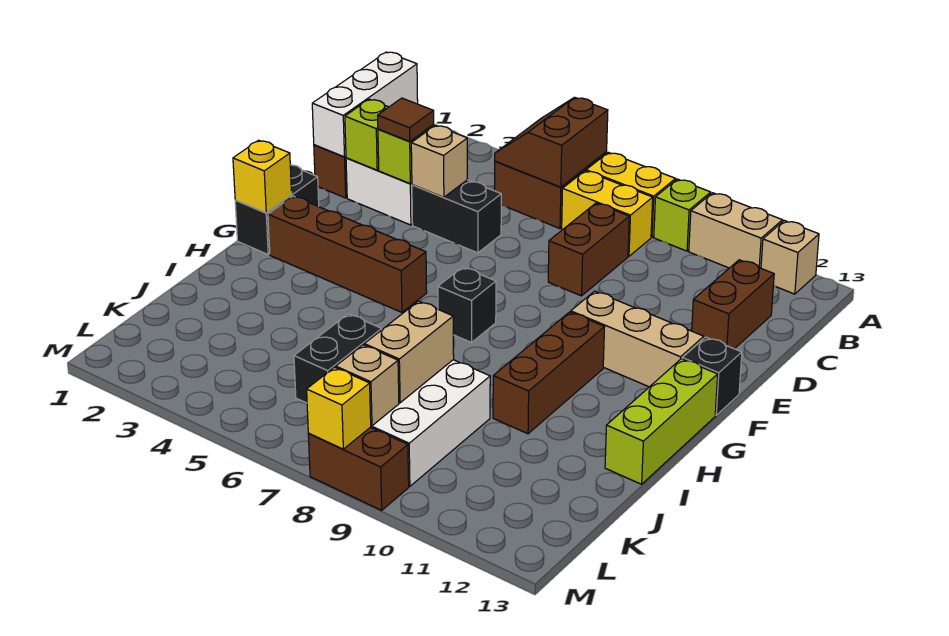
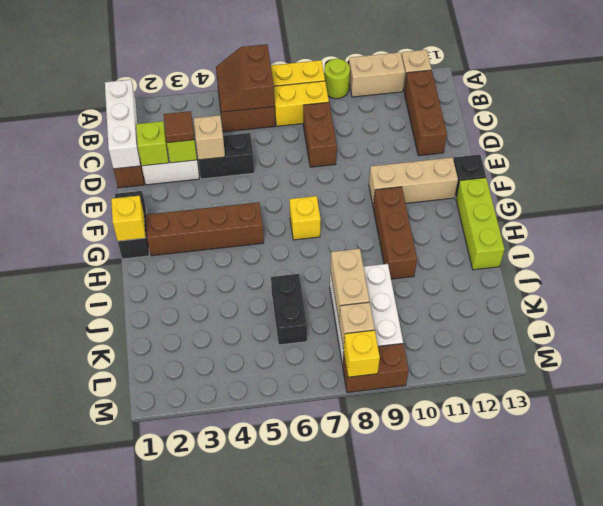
lime brick A9 level 1 -> lime round brick A9 level 1
brown brick C12:D12 level 1 -> brown brick B12:D12 level 1
black brick G7 level 1 -> yellow brick G7 level 1

